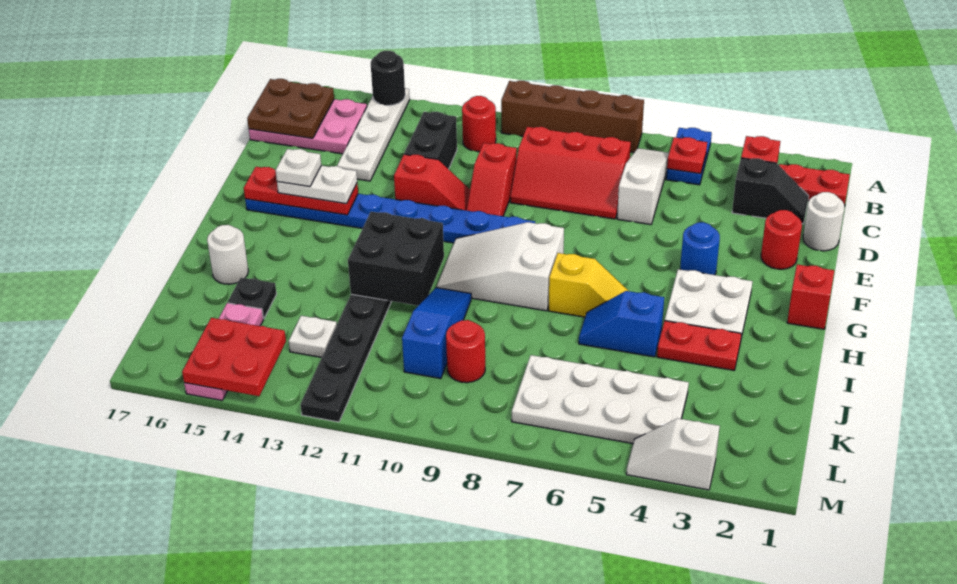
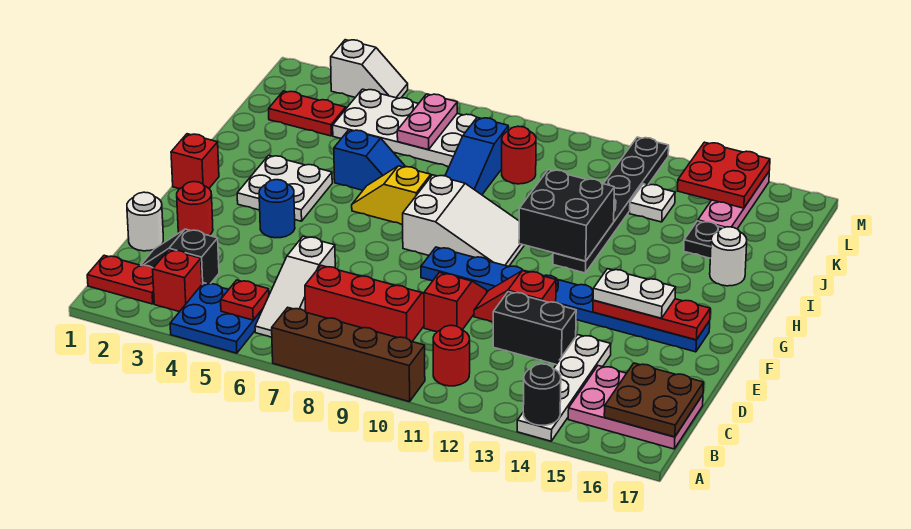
blue plate A5:B5 level 1 -> blue plate A4:B5 level 1
black brick C12:D12 level 1 -> black brick D12:D13 level 1
white plate F15 level 4 -> none
red plate I3:I4 level 1 -> red plate K2:K3 level 1
blue slope I10:K10 level 1 top K -> blue slope I8:K8 level 1 top K
none -> pink plate K6:L6 level 2

